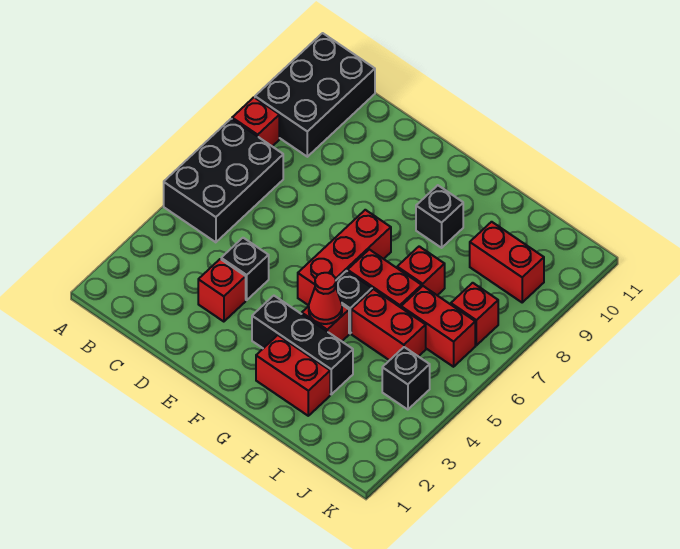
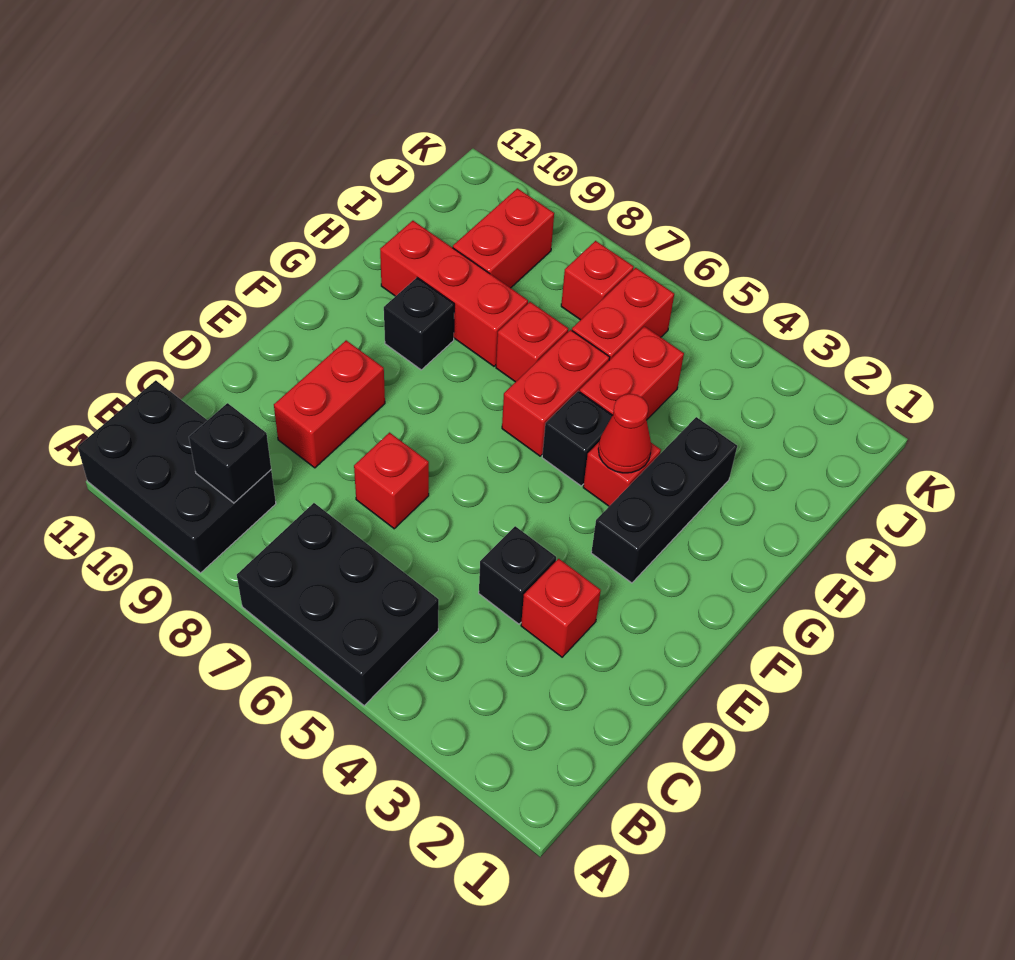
red brick A8 level 1 -> red brick D7 level 1
red brick F5:F7 level 1 -> red brick H8:H10 level 1
red brick G2:H2 level 1 -> red brick D9:E9 level 1
black brick J4 level 1 -> black brick B9 level 2

